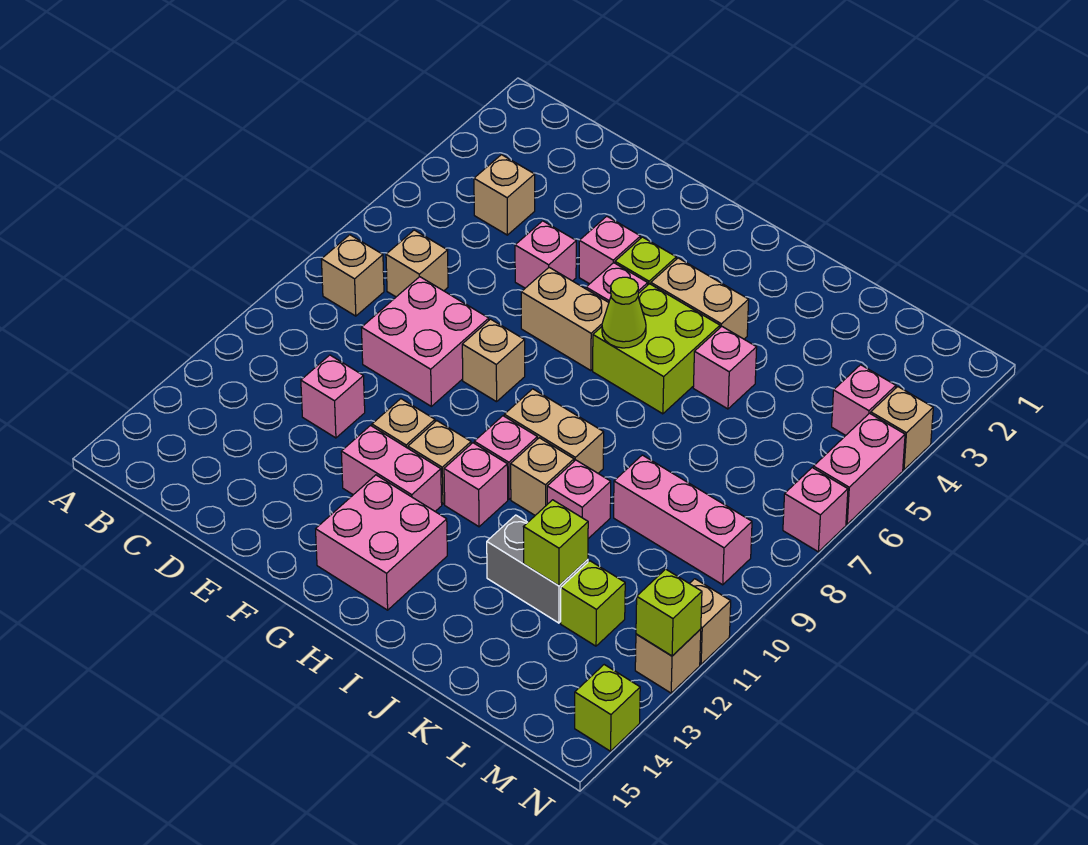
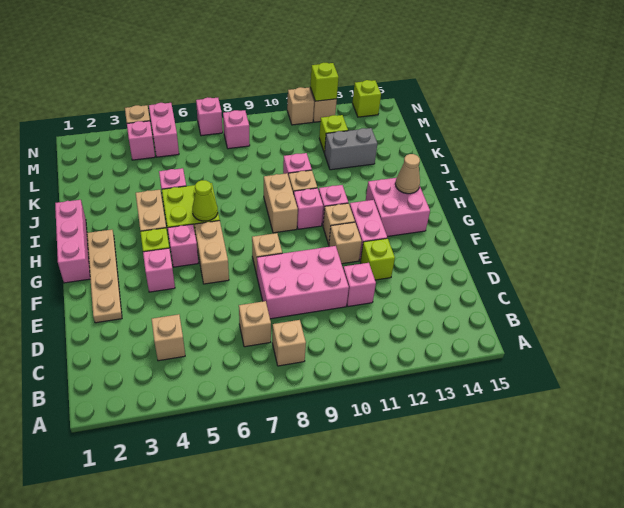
pink brick D8:E9 level 1 -> pink brick D8:E10 level 1
none -> tan plate E2:H2 level 1
pink brick E5 level 1 -> pink brick M8 level 1
none -> tan cone H14 level 2
grey brick J12:K12 level 1 -> grey brick K12:K13 level 1
pink brick K9:M9 level 1 -> pink brick G1:I1 level 1
lime brick K12 level 2 -> lime brick E12 level 1
pink brick N5:N6 level 1 -> pink brick M5:N5 level 1

